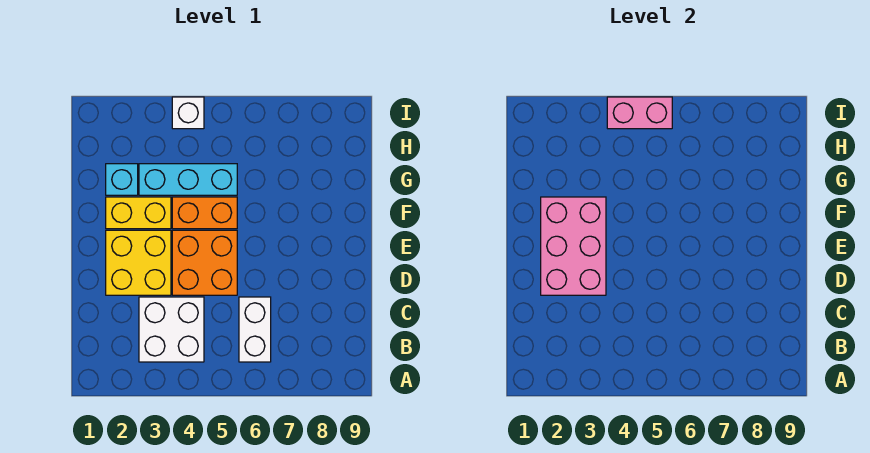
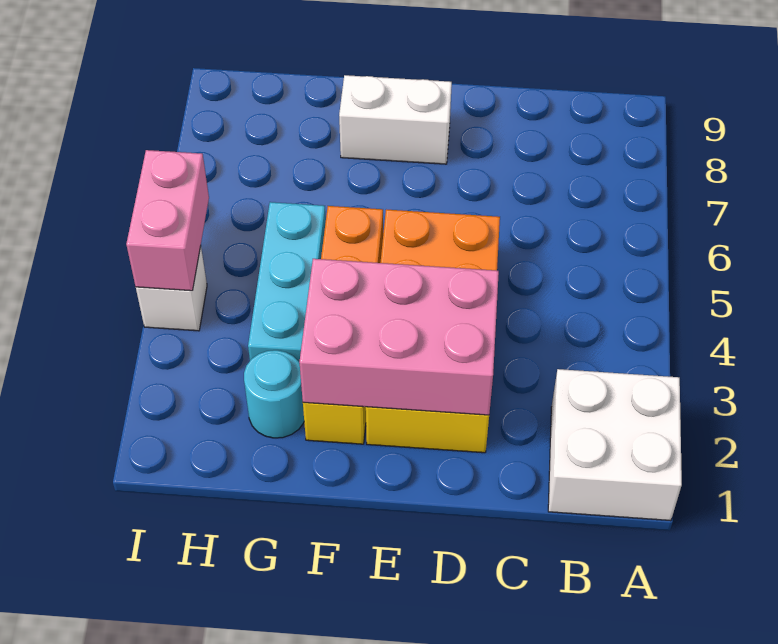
white brick B3:C4 level 1 -> white brick A1:B2 level 1
white brick B6:C6 level 1 -> white brick E8:F8 level 1
cyan brick G2 level 1 -> cyan round brick G2 level 1

